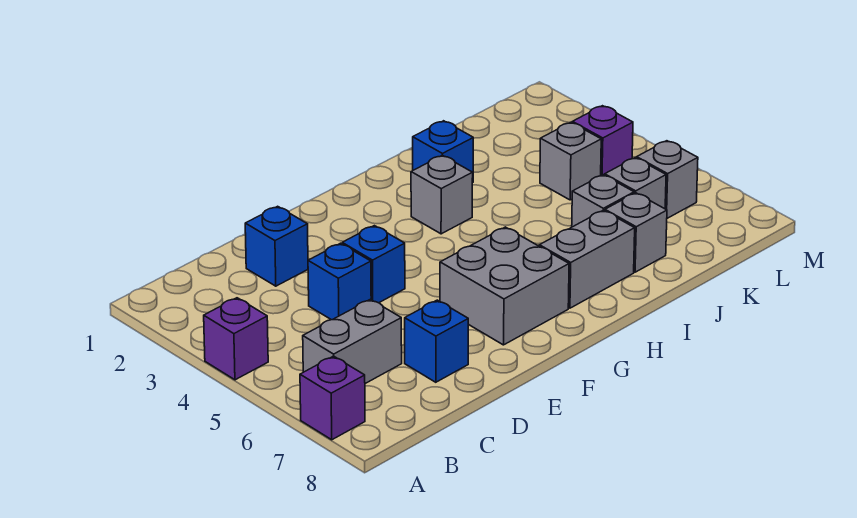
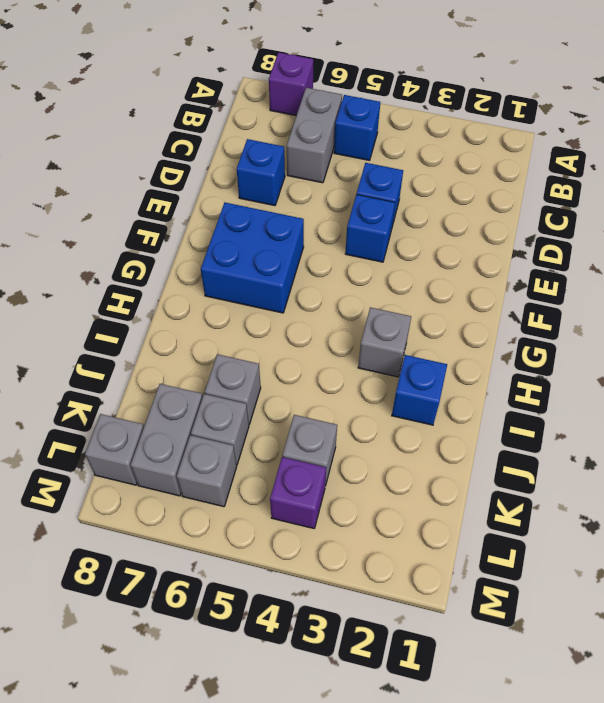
purple brick A4 level 1 -> none
blue brick D2 level 1 -> blue brick B5 level 1
grey brick F6:G7 level 1 -> blue brick F6:G7 level 1
grey brick H7:I7 level 1 -> grey brick K7:L7 level 1
grey brick J7 level 1 -> grey brick L8 level 1

